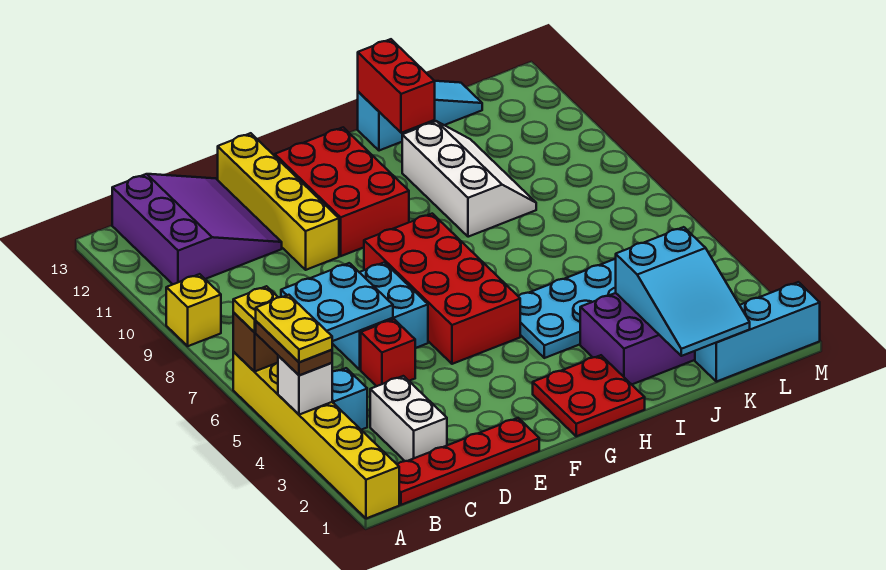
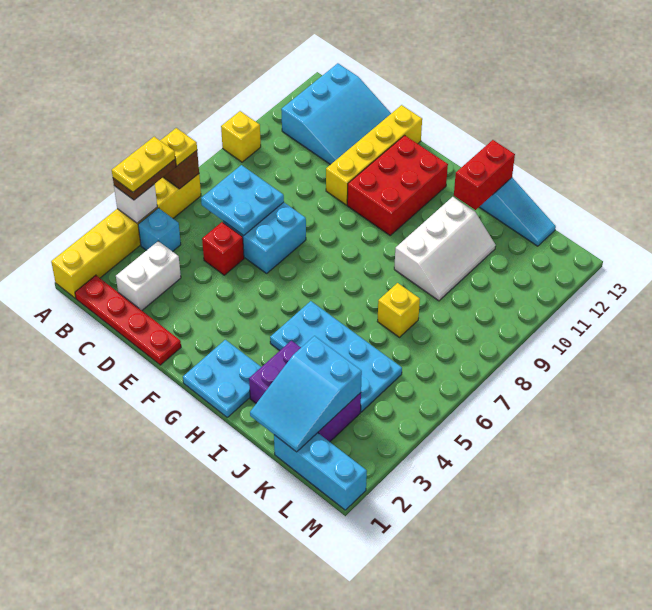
purple slope B11:D13 level 1 top B -> cyan slope B11:D13 level 1 top B
red brick F5:G8 level 1 -> none
red plate G1:H2 level 1 -> cyan plate G1:H2 level 1
none -> yellow brick J7 level 1

